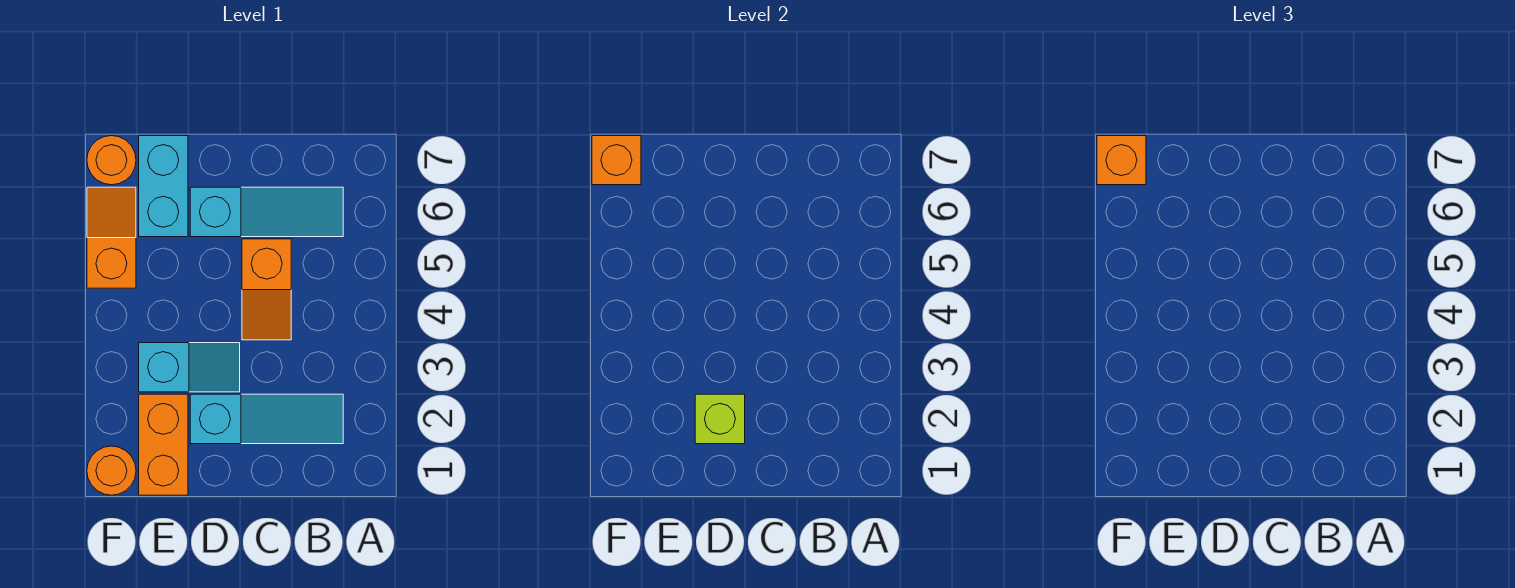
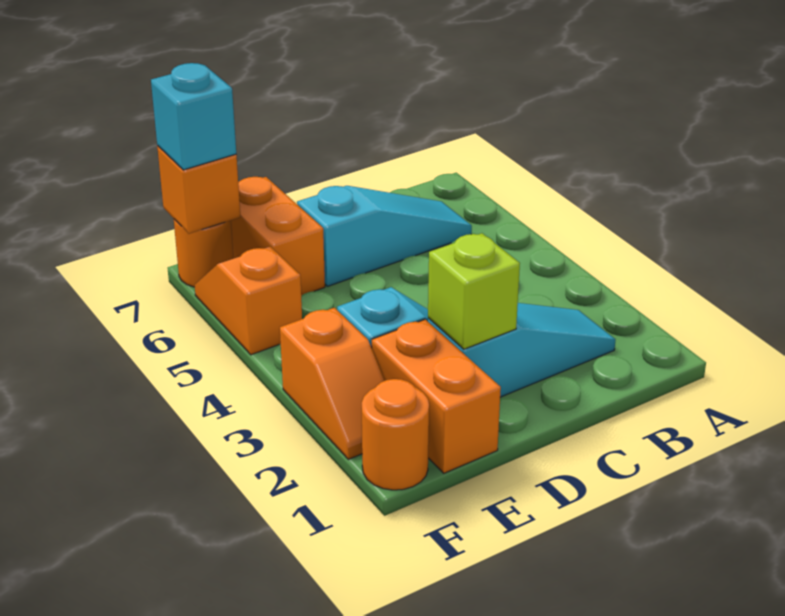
orange slope C4:C5 level 1 top 5 -> orange slope F2:F3 level 1 top 3
cyan brick E6:E7 level 1 -> orange brick E6:E7 level 1
orange brick F7 level 3 -> cyan brick F7 level 3

